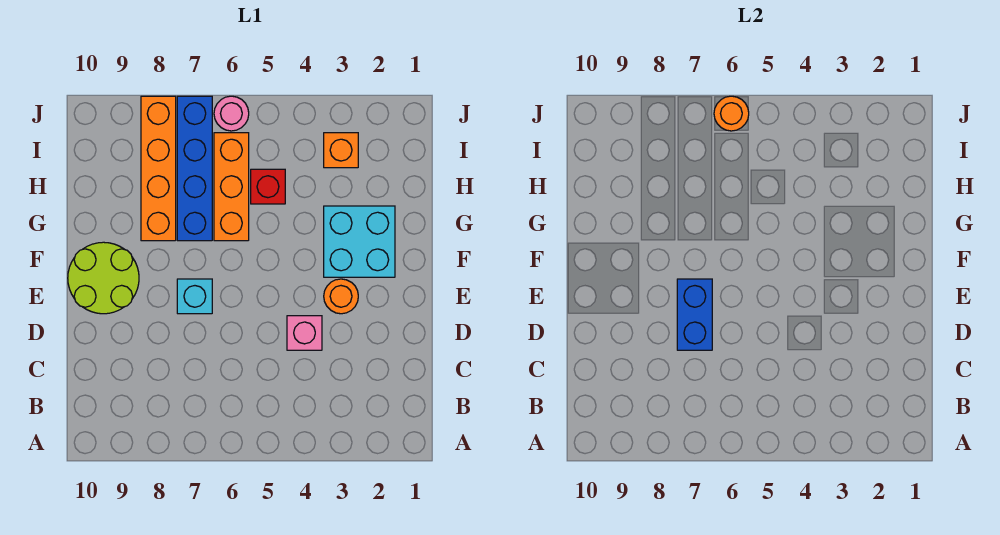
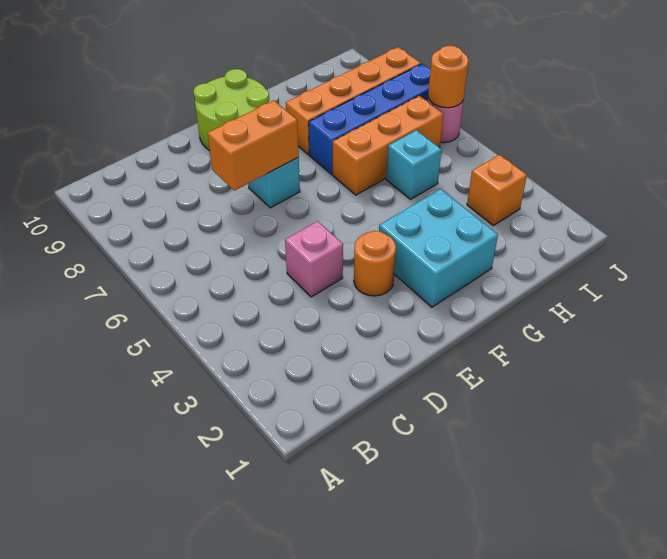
blue brick D7:E7 level 2 -> orange brick D7:E7 level 2
red brick H5 level 1 -> cyan brick H5 level 1

